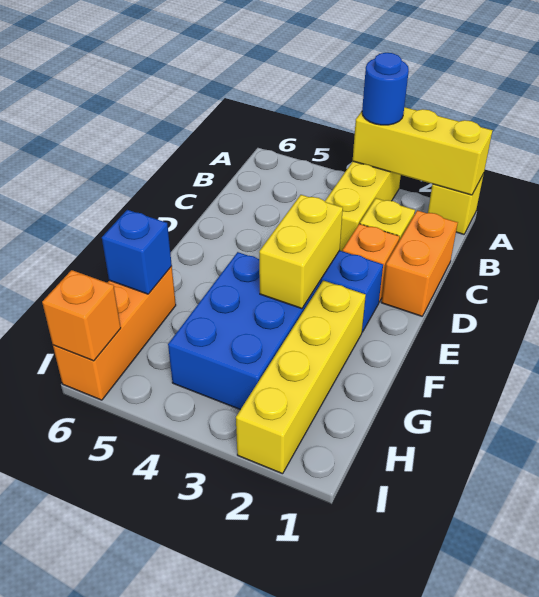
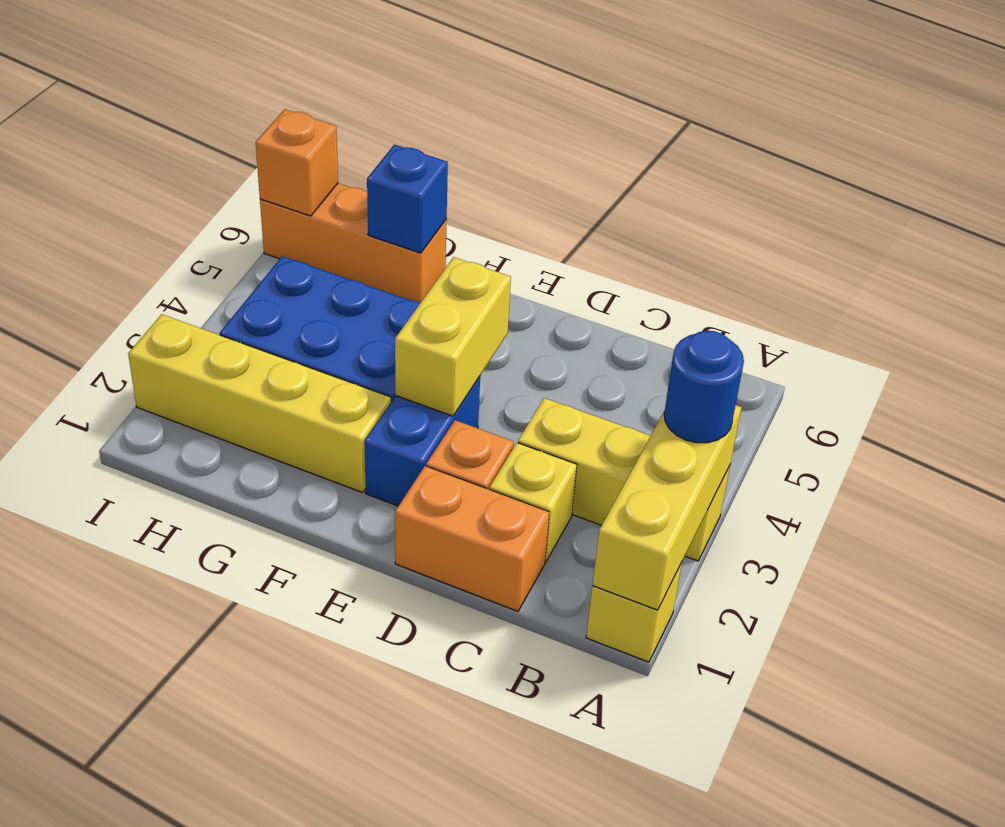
yellow brick E3:F3 level 2 -> yellow brick E3:E4 level 2

